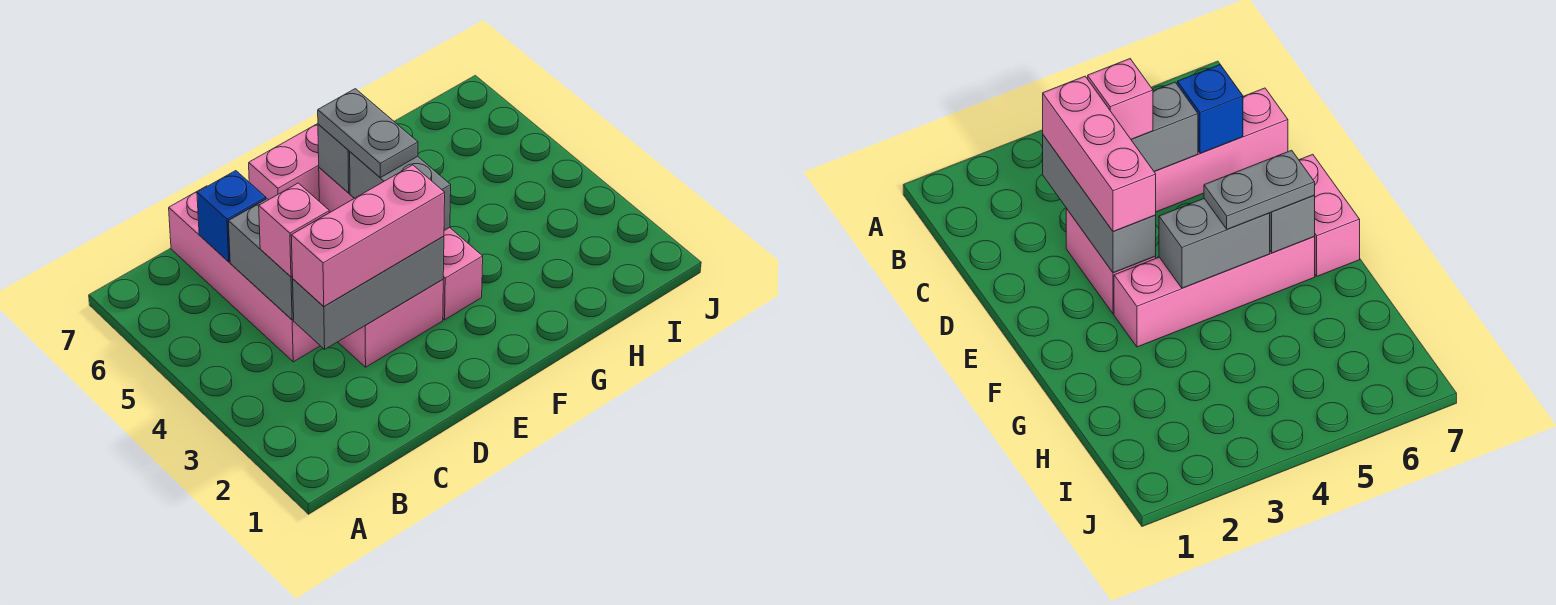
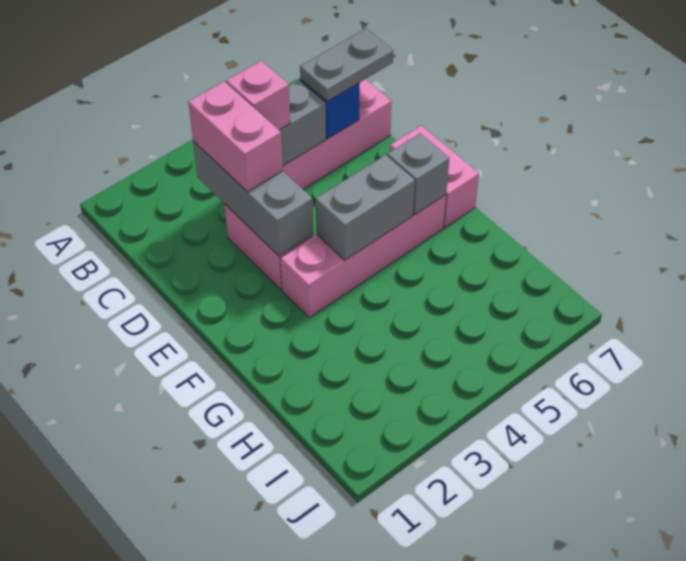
pink brick C3:E3 level 3 -> pink brick C3:D3 level 3
grey plate F5:F6 level 3 -> grey plate C6:C7 level 3

